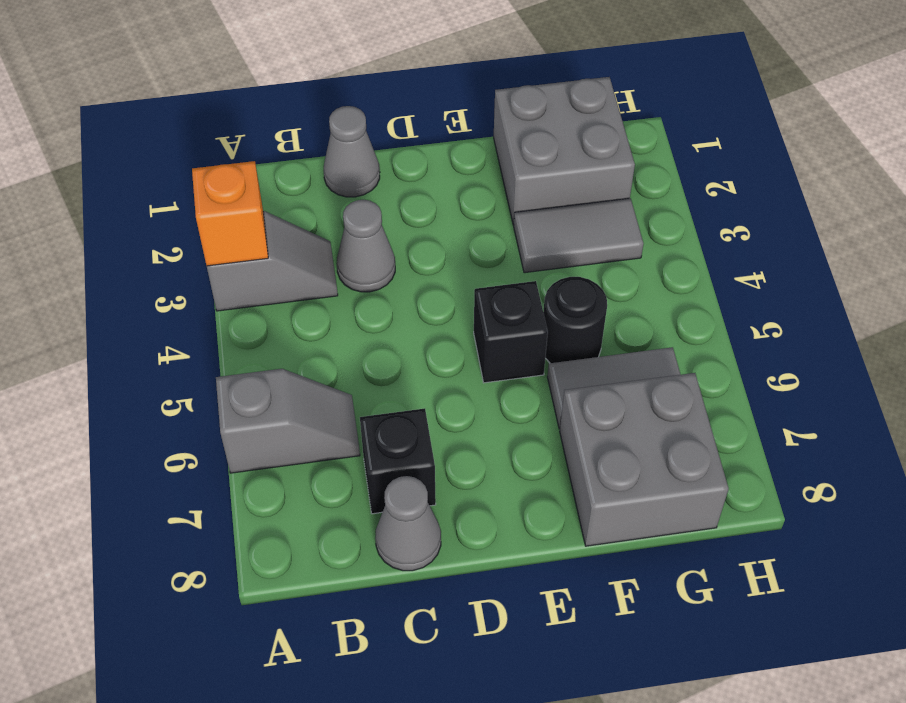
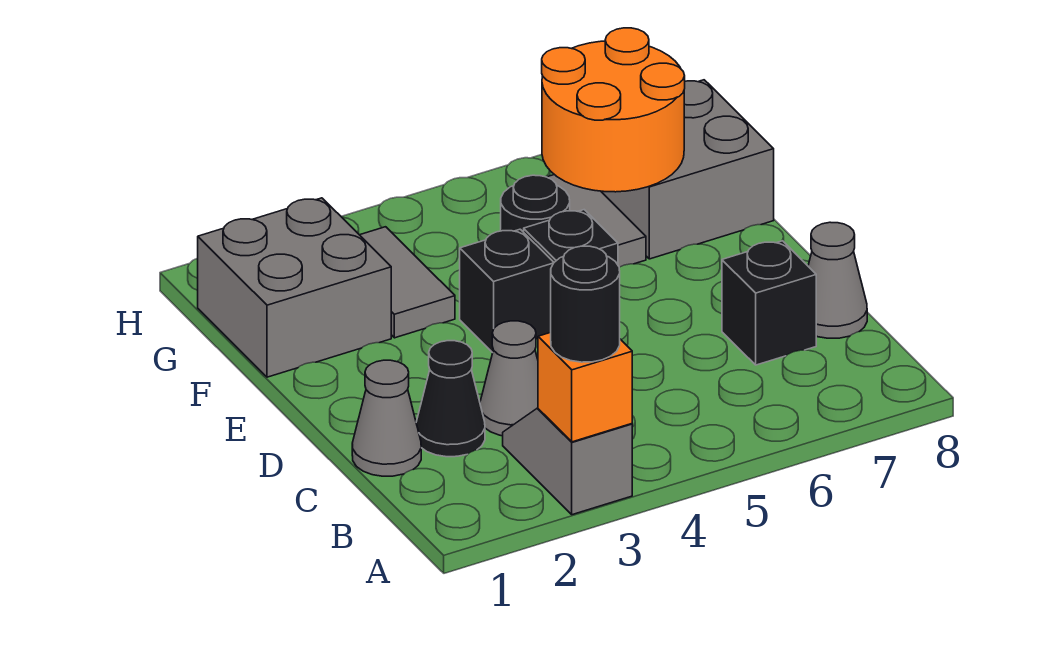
none -> black round brick A3 level 3
grey slope A6:B6 level 1 top A -> none
none -> black cone C2 level 1
none -> black brick E4 level 1
none -> orange round brick F6:G7 level 2

